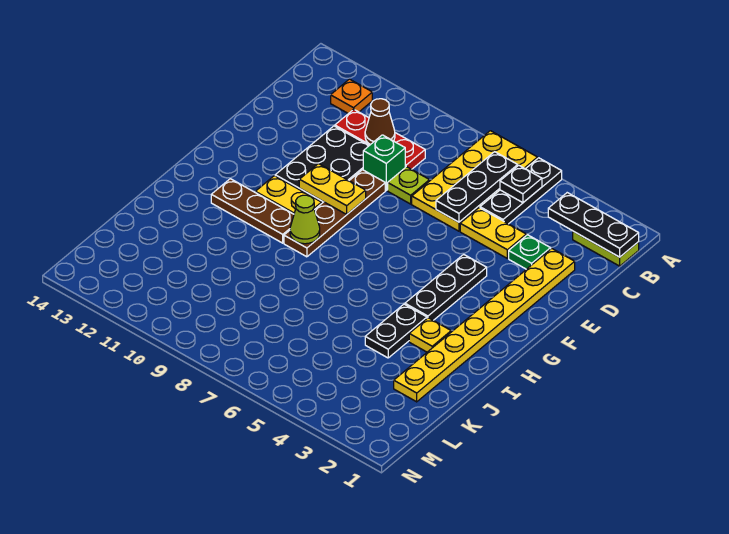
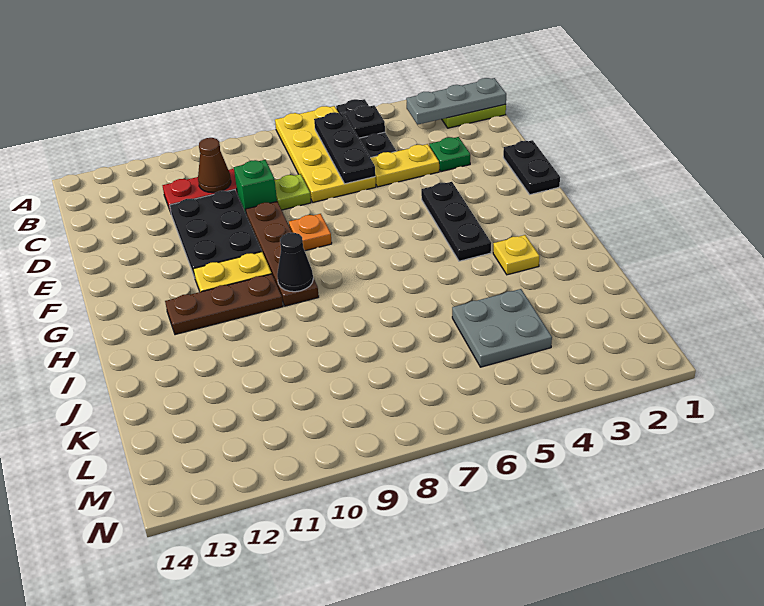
black plate B1:B3 level 2 -> grey plate B1:B3 level 2
orange plate B12 level 1 -> orange plate F8 level 1
yellow plate D2:K2 level 1 -> none
yellow plate F9:F10 level 2 -> none
lime cone H9 level 2 -> black cone H9 level 2
black plate I4:J4 level 1 -> black plate E1:F1 level 1
none -> grey plate K4:L5 level 1

